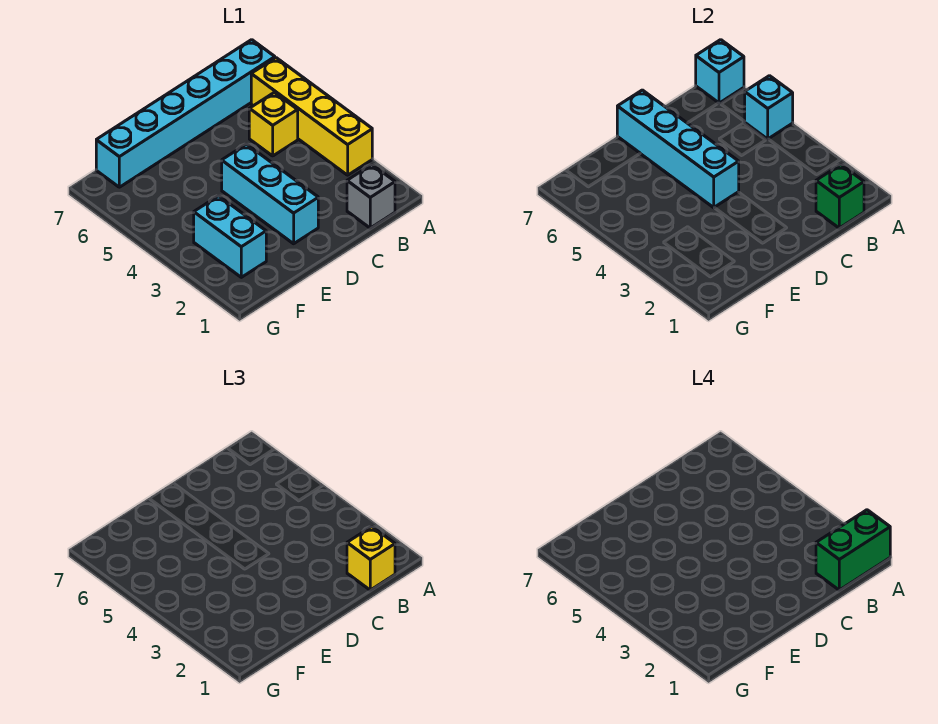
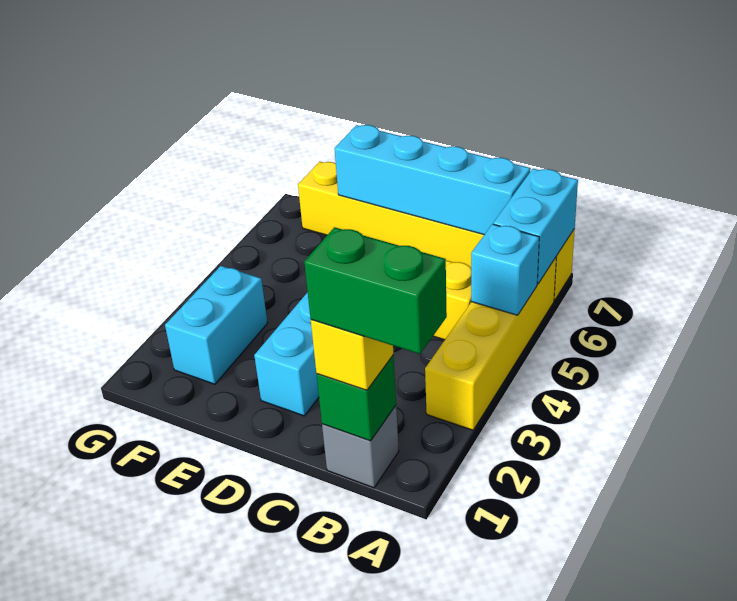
cyan brick A7:F7 level 1 -> yellow brick A7:F7 level 1
cyan brick A7 level 2 -> cyan brick A6:A7 level 2
cyan brick D4:D7 level 2 -> cyan brick B7:E7 level 2

